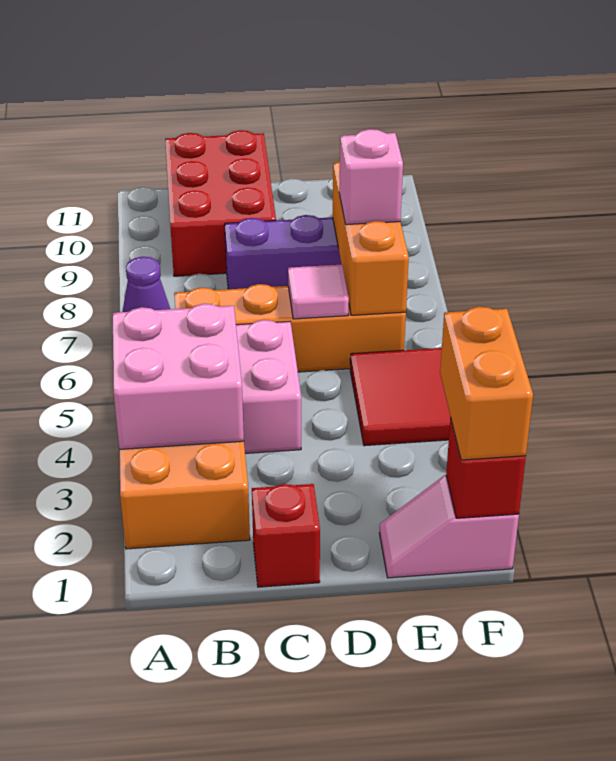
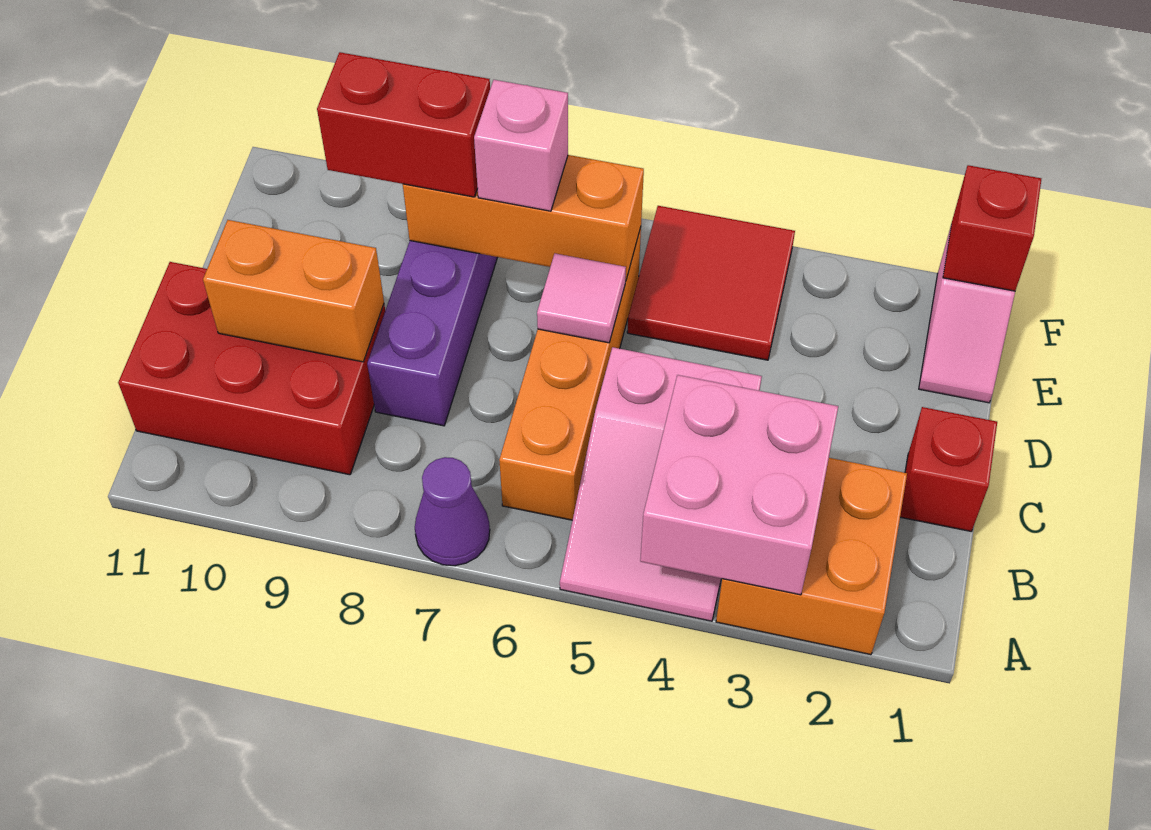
none -> red brick E8:E9 level 3
orange brick F1:F2 level 3 -> orange brick C9:C10 level 2

